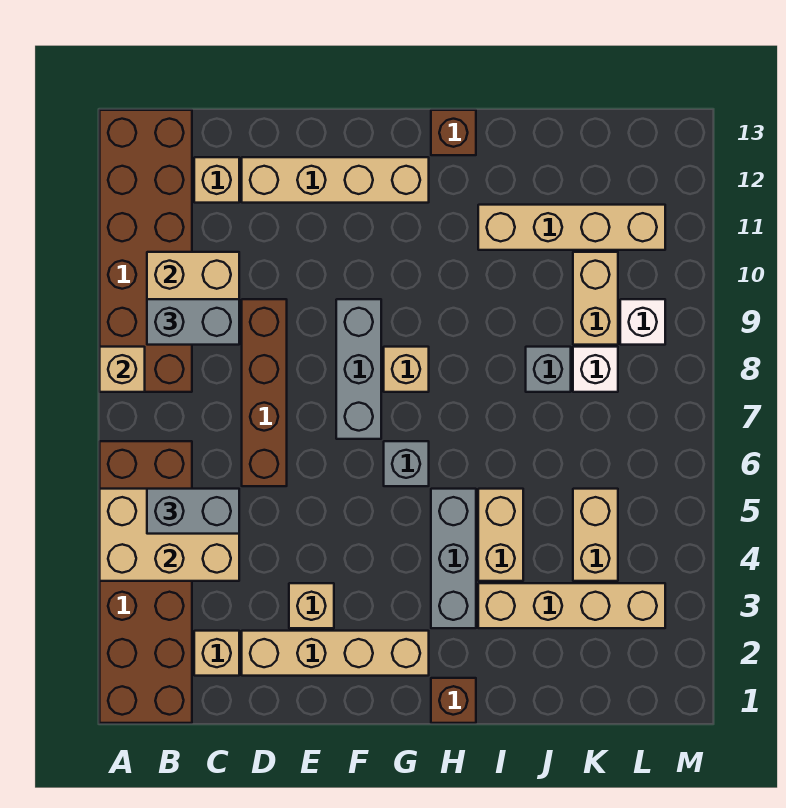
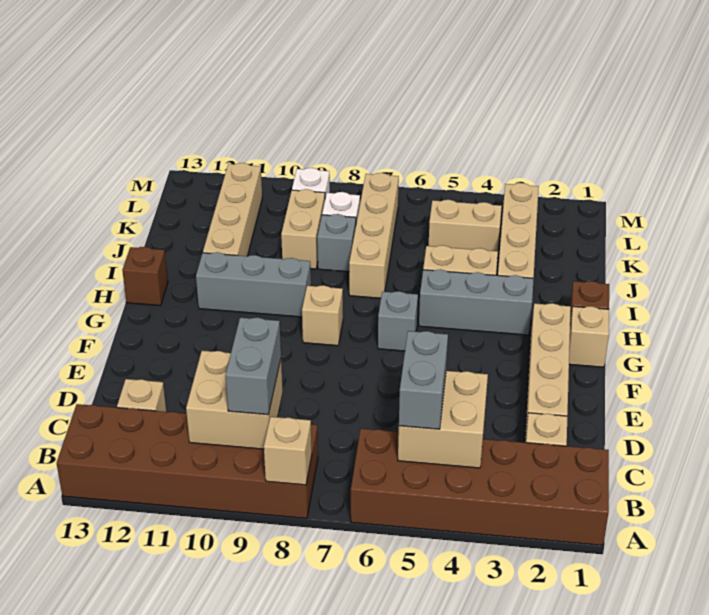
tan brick A4:C5 level 2 -> tan brick B4:C5 level 2
brown brick D6:D9 level 1 -> none
tan brick D12:G12 level 1 -> tan brick I7:L7 level 1
tan brick E3 level 1 -> tan brick G1 level 1
grey brick F7:F9 level 1 -> grey brick H9:H11 level 1
tan brick K9:K10 level 1 -> tan brick J9:K9 level 1

